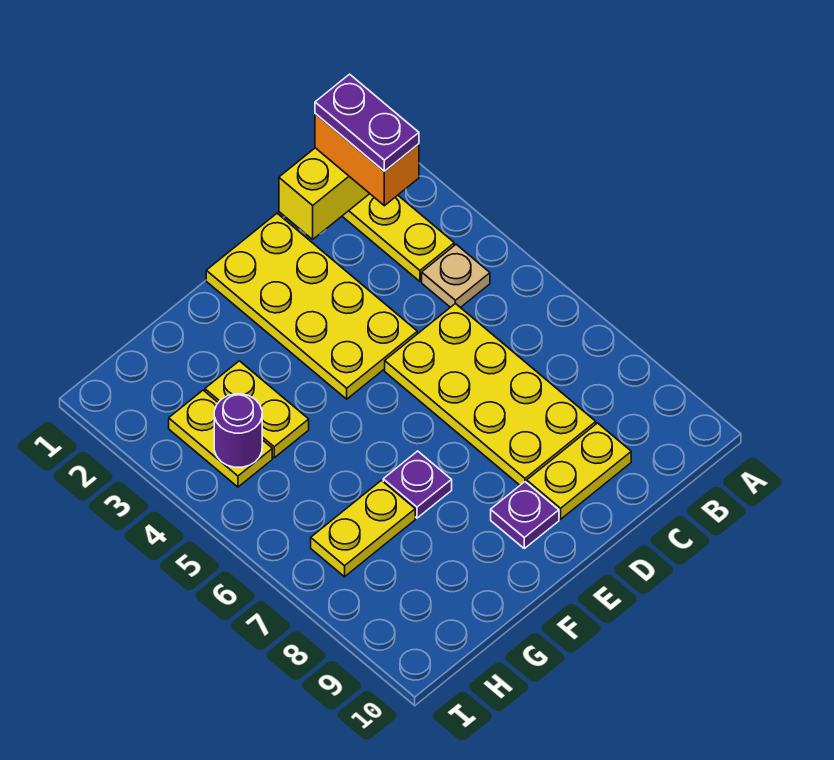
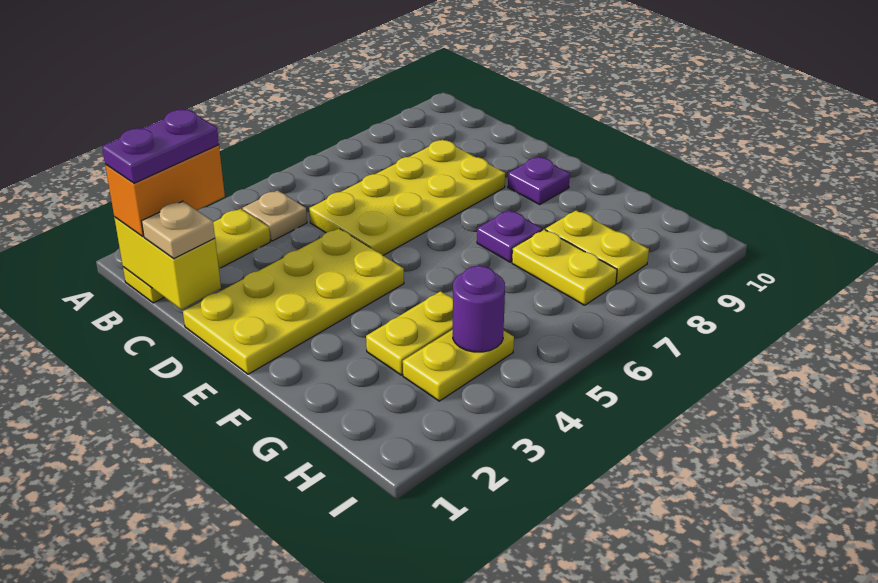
none -> tan plate C1 level 3
yellow plate C9:D9 level 1 -> yellow plate G8:H8 level 1

